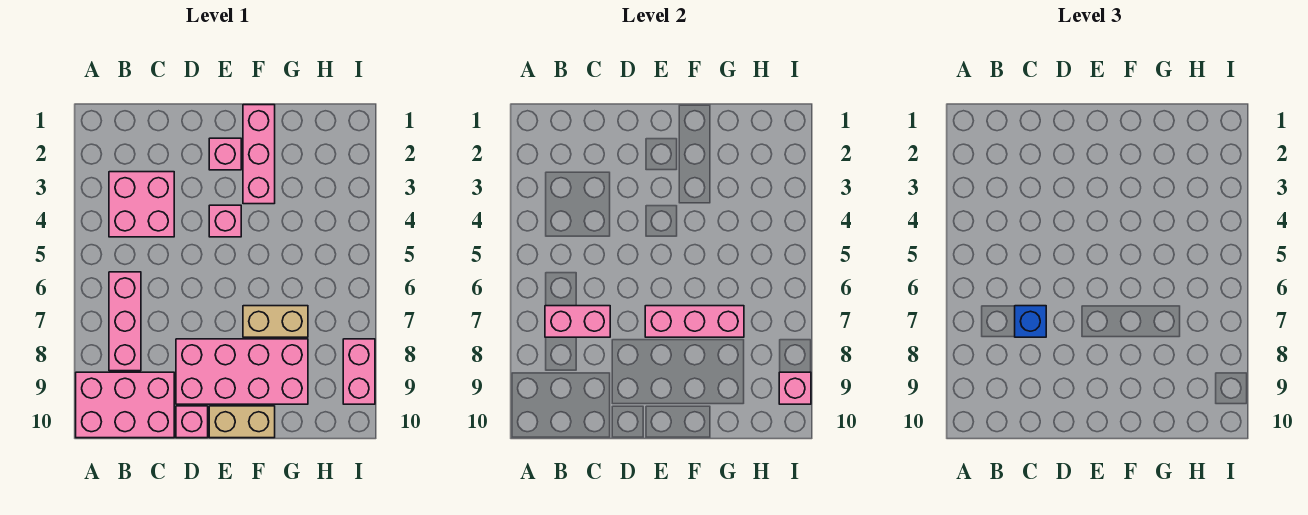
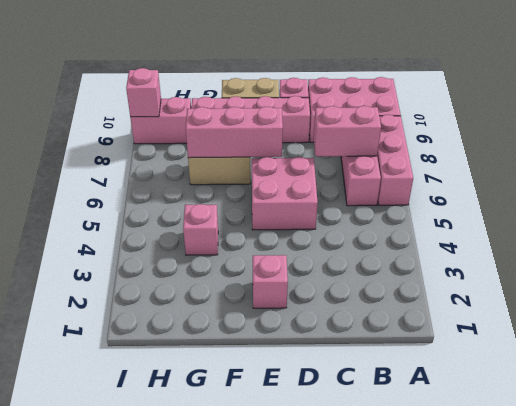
pink brick B3:C4 level 1 -> pink brick D5:E6 level 1
blue brick C7 level 3 -> none
pink brick D8:G9 level 1 -> pink brick D9:G9 level 1
pink brick E4 level 1 -> pink brick G4 level 1
pink brick F1:F3 level 1 -> pink brick A6:A8 level 1
pink brick I8:I9 level 1 -> pink brick H9:I9 level 1

